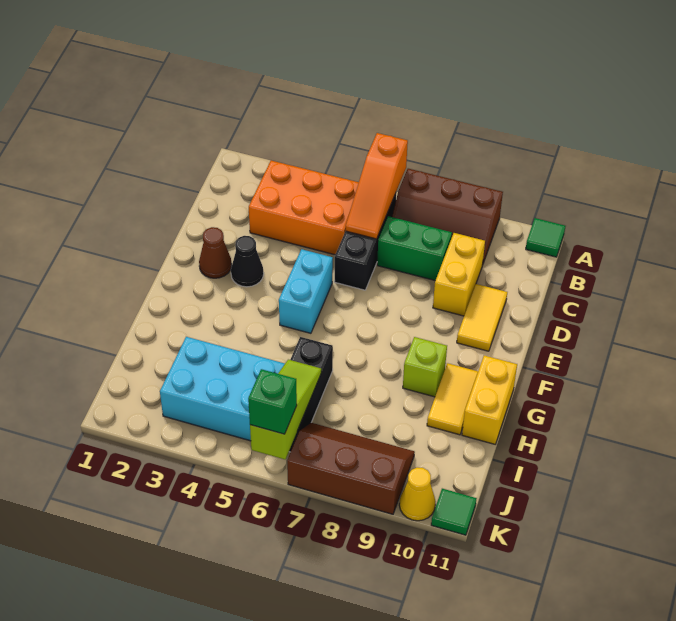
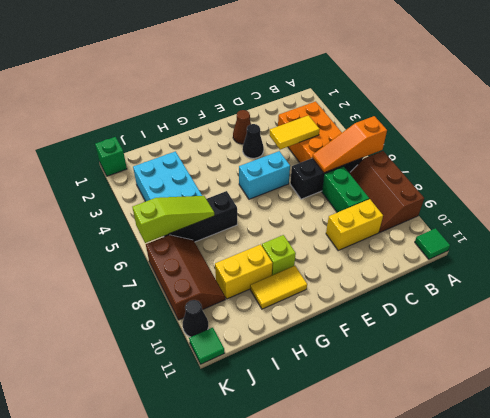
yellow tile D10:E10 level 1 -> yellow tile C4:D4 level 2
yellow brick G11:H11 level 1 -> yellow brick H9:I9 level 1
green brick K6 level 3 -> green brick K1 level 1
yellow cone K10 level 1 -> black cone K10 level 1

